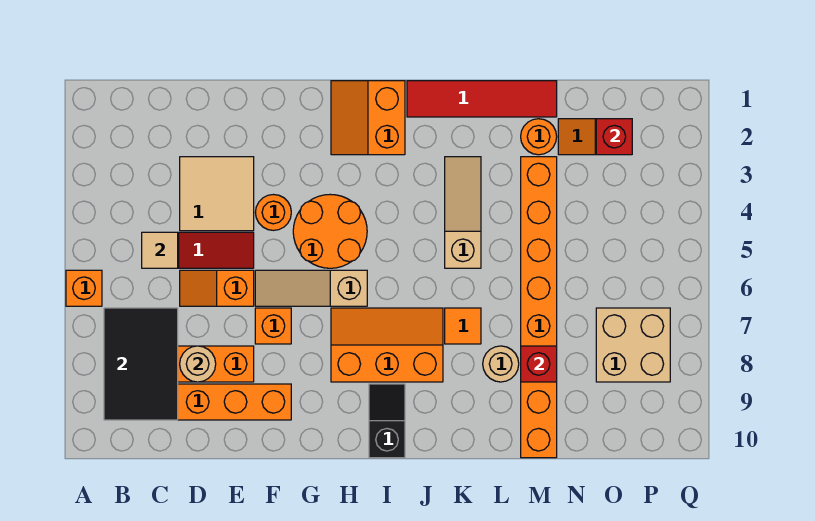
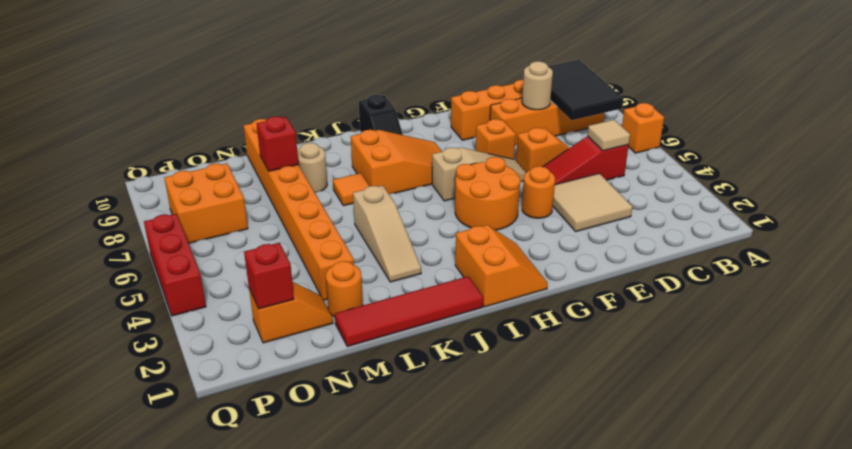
orange slope H7:J8 level 1 top 8 -> orange slope H7:J8 level 1 top J
tan brick O7:P8 level 1 -> orange brick O7:P8 level 1
none -> red brick Q4:Q6 level 1

